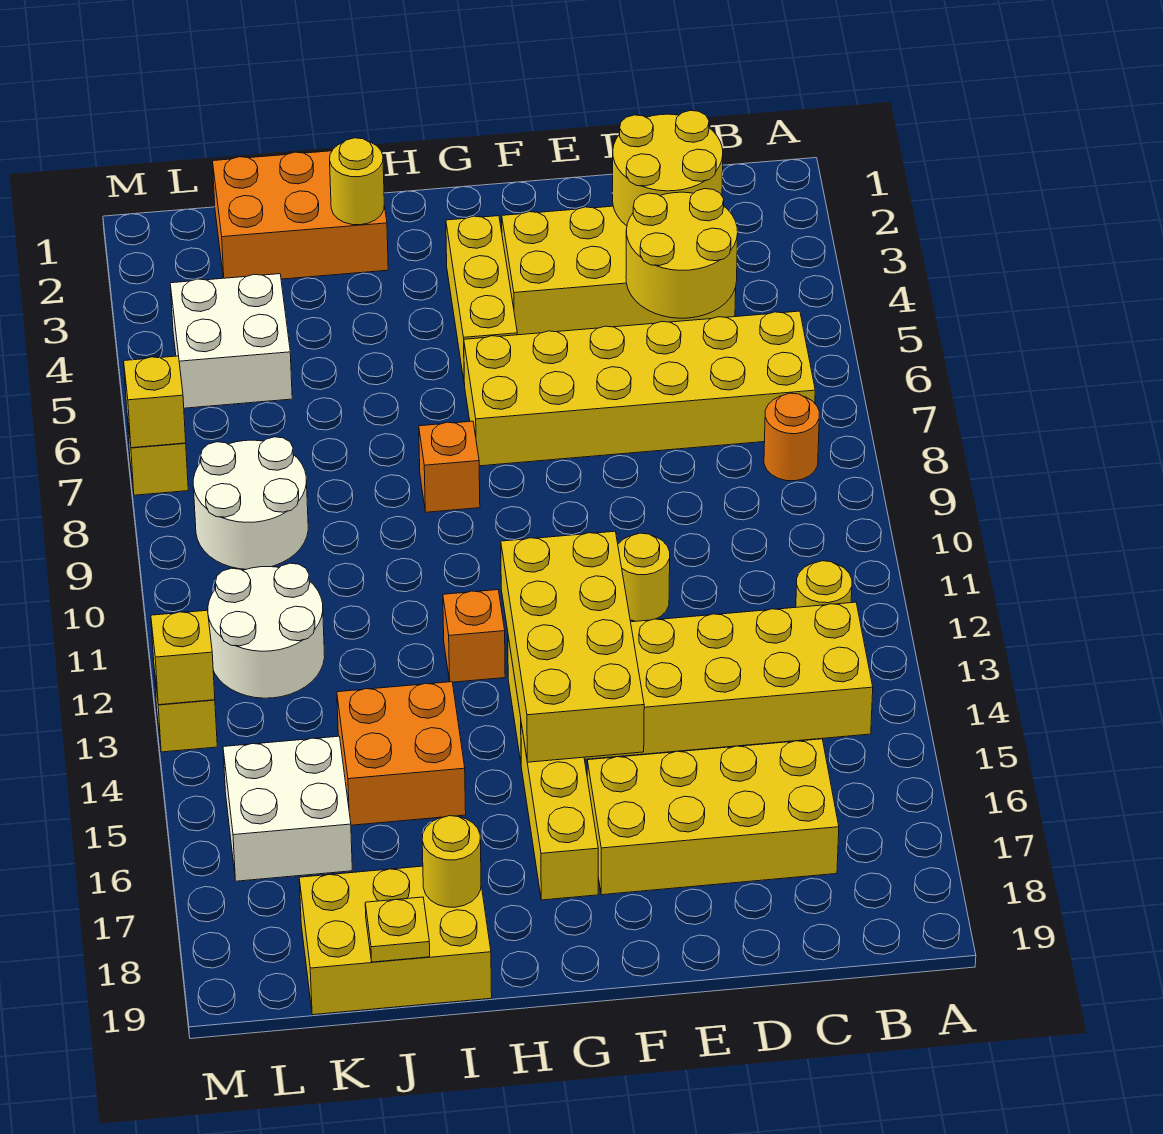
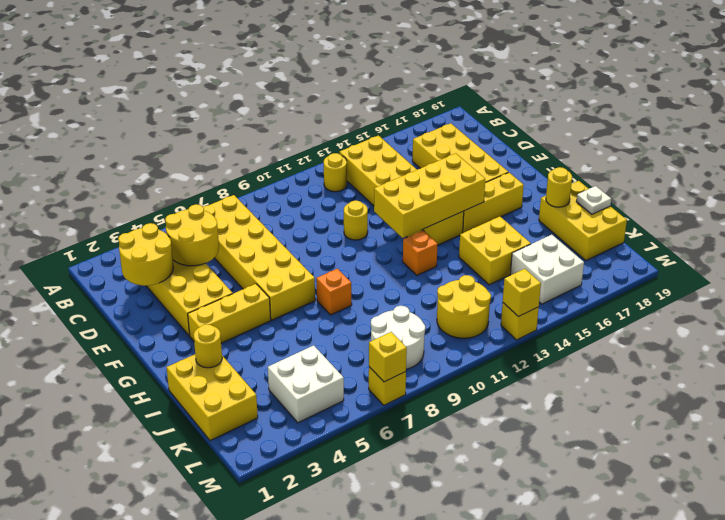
orange round brick B8 level 1 -> none
orange brick I1:K2 level 1 -> yellow brick I1:K2 level 1
orange brick I14:J15 level 1 -> yellow brick I14:J15 level 1
yellow plate J19 level 2 -> white plate J19 level 2
white round brick K11:L12 level 1 -> yellow round brick K11:L12 level 1

